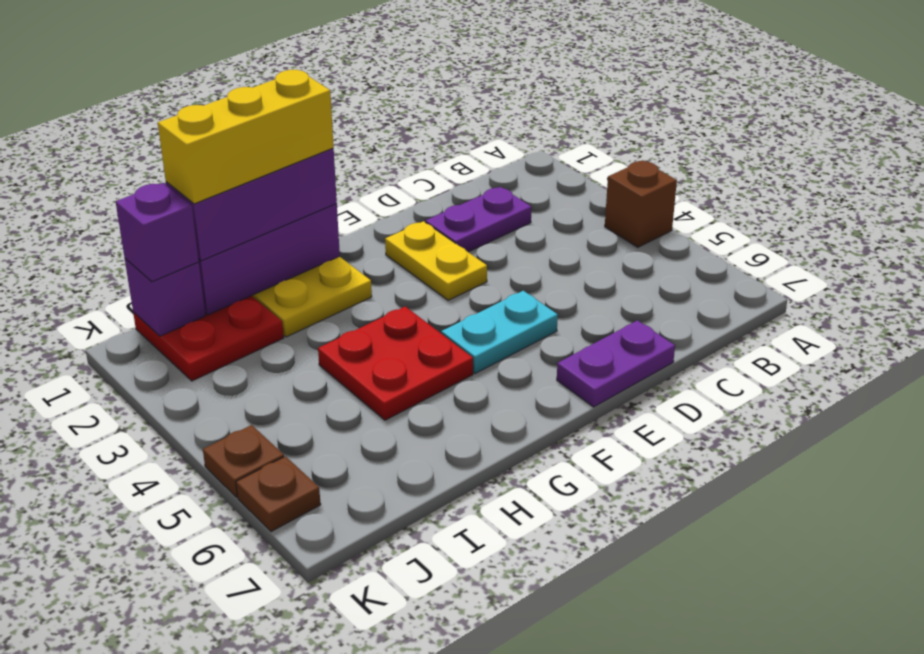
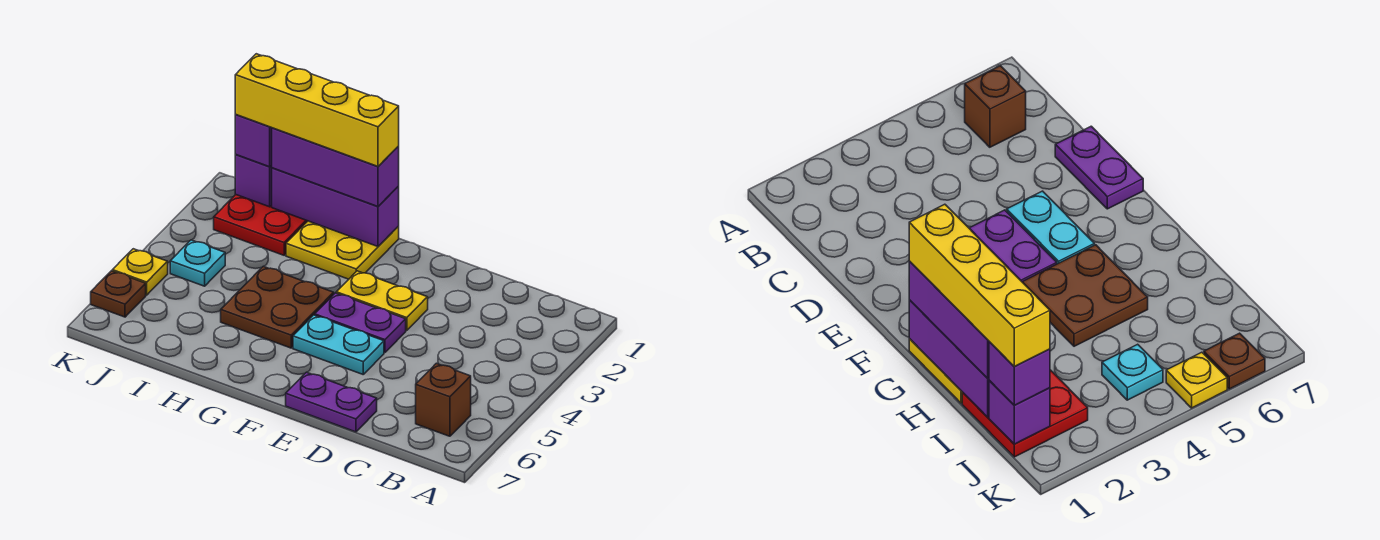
brown brick A4 level 1 -> brown brick B6 level 1
purple plate C2:D2 level 1 -> purple plate E4:F4 level 1
yellow plate E2:E3 level 1 -> yellow plate E3:F3 level 1
yellow brick G1:I1 level 4 -> yellow brick G1:J1 level 4
red plate G4:H5 level 1 -> brown plate G4:H5 level 1
none -> cyan plate J4 level 1
brown plate K5 level 1 -> yellow plate K5 level 1

